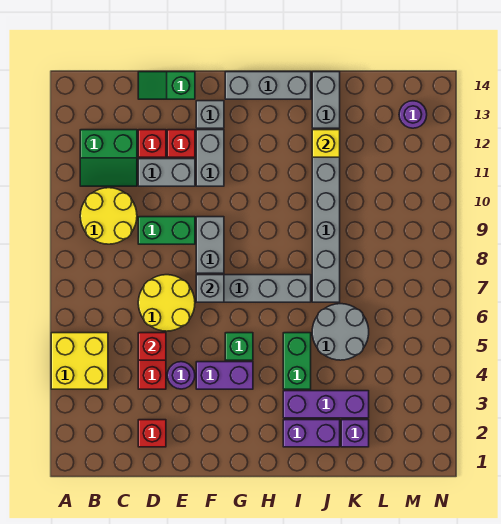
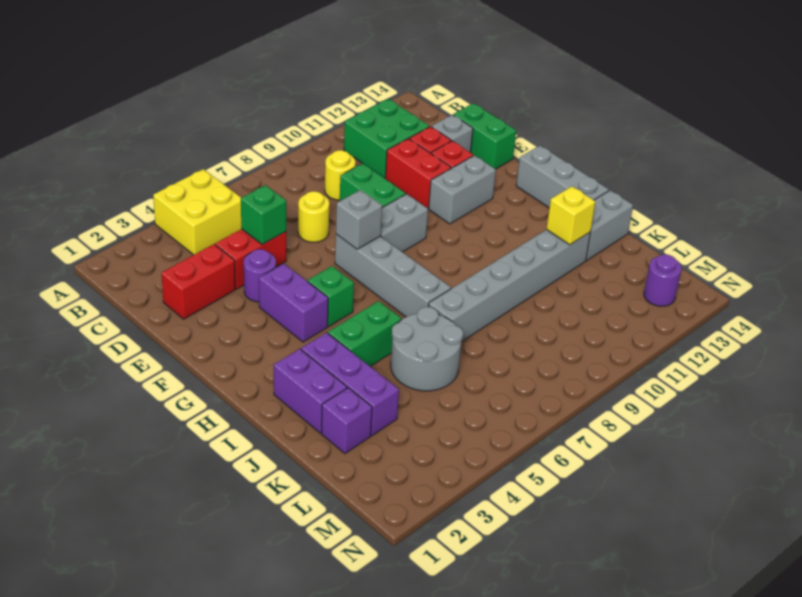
yellow round brick B9:C10 level 1 -> yellow round brick C9 level 1
green slope B11:C12 level 1 top 12 -> green brick B11:C12 level 1
red brick D2 level 1 -> red brick D2:D3 level 1
red brick D5 level 2 -> green brick D5 level 2
yellow round brick D6:E7 level 1 -> yellow round brick D7 level 1
grey brick D11:E11 level 1 -> red brick D11:E11 level 1
green slope D14:E14 level 1 top E -> green brick D14:E14 level 1
grey brick F13 level 1 -> grey brick D13 level 1

